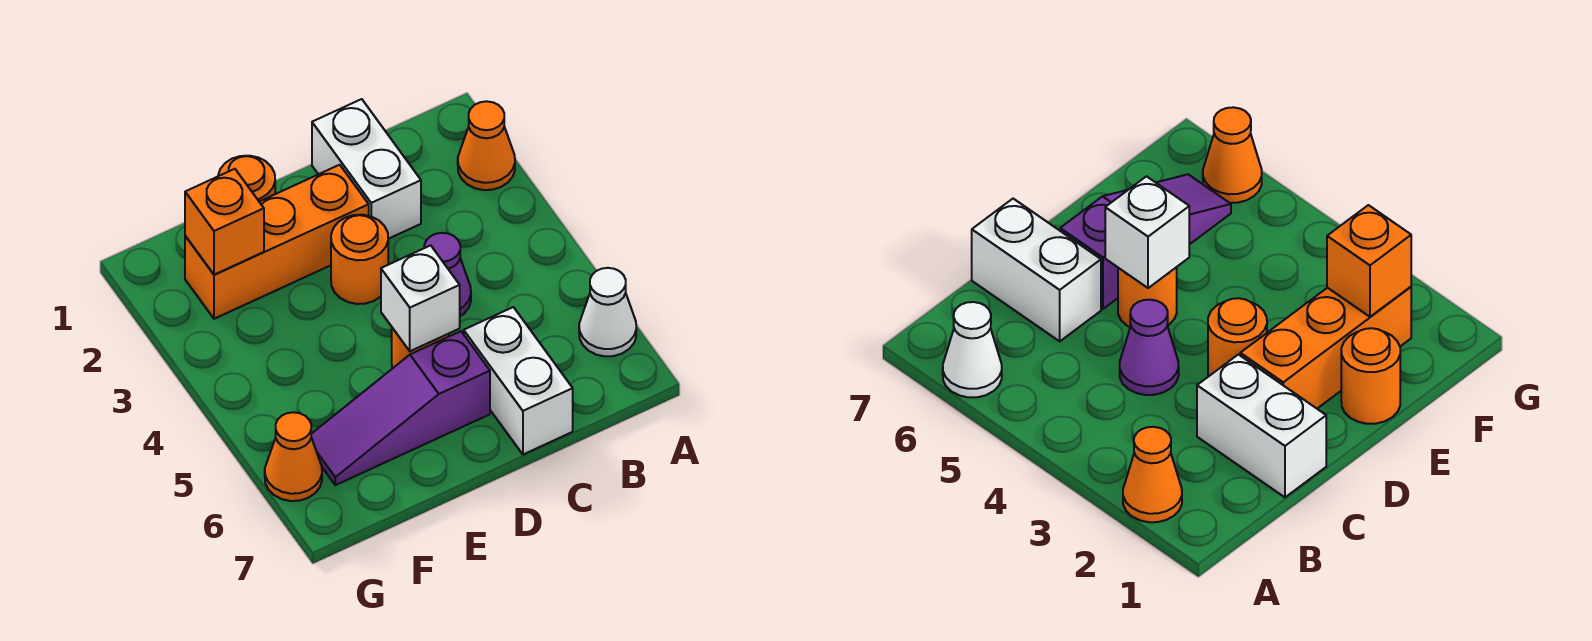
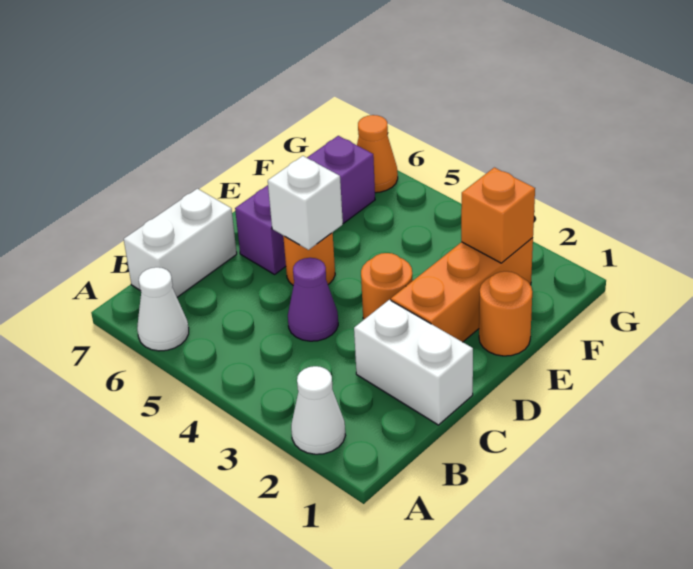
orange cone A2 level 1 -> white cone A2 level 1
white brick C6:C7 level 1 -> white brick B7:C7 level 1
purple slope D6:F6 level 1 top D -> purple brick D6:F6 level 1

